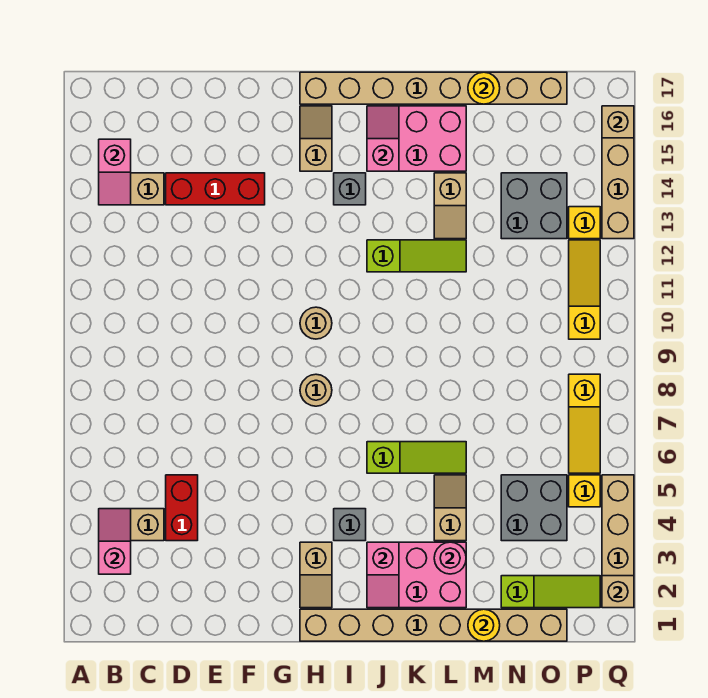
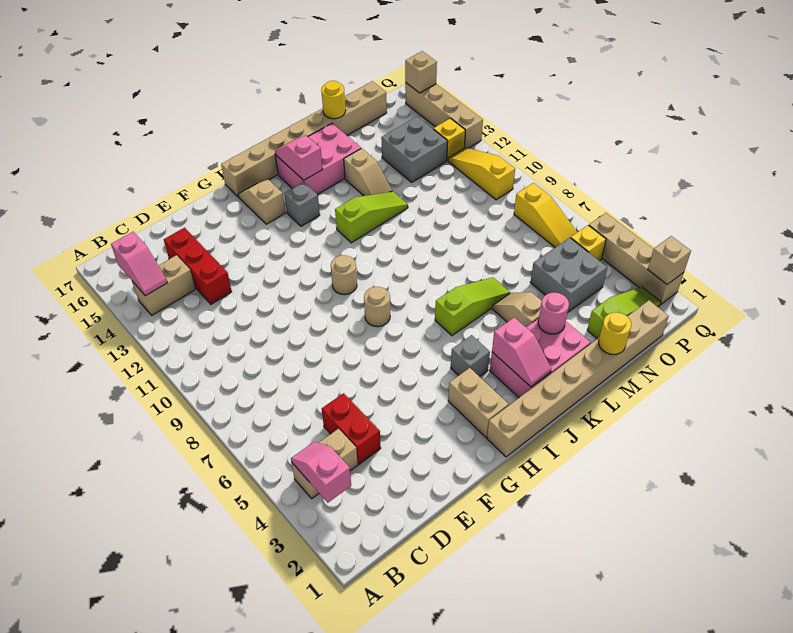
red brick D14:F14 level 1 -> red brick D13:D15 level 1
tan slope H2:H3 level 1 top 3 -> tan brick H2:H3 level 1

